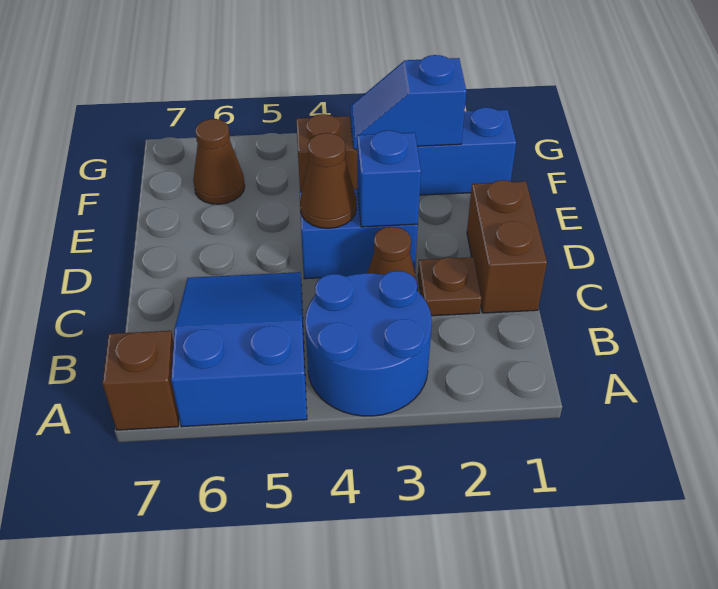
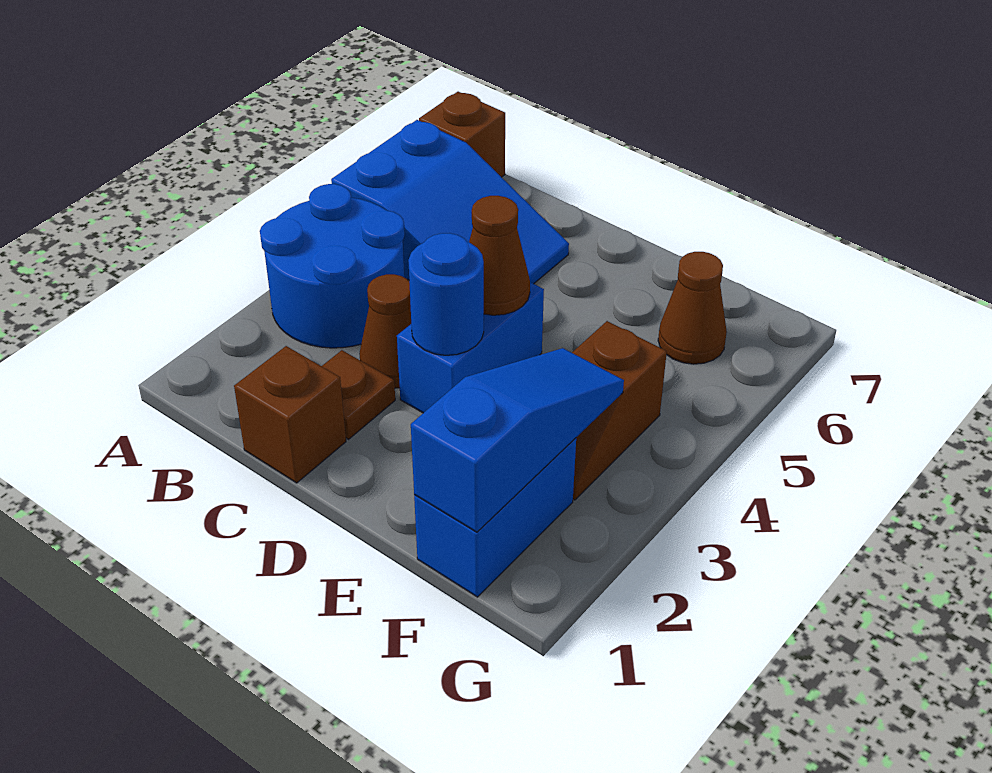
brown brick C1:D1 level 1 -> brown brick C1 level 1
blue brick D3 level 2 -> blue round brick D3 level 2
blue slope F2:F3 level 2 top 2 -> blue slope F1:F3 level 2 top 1

